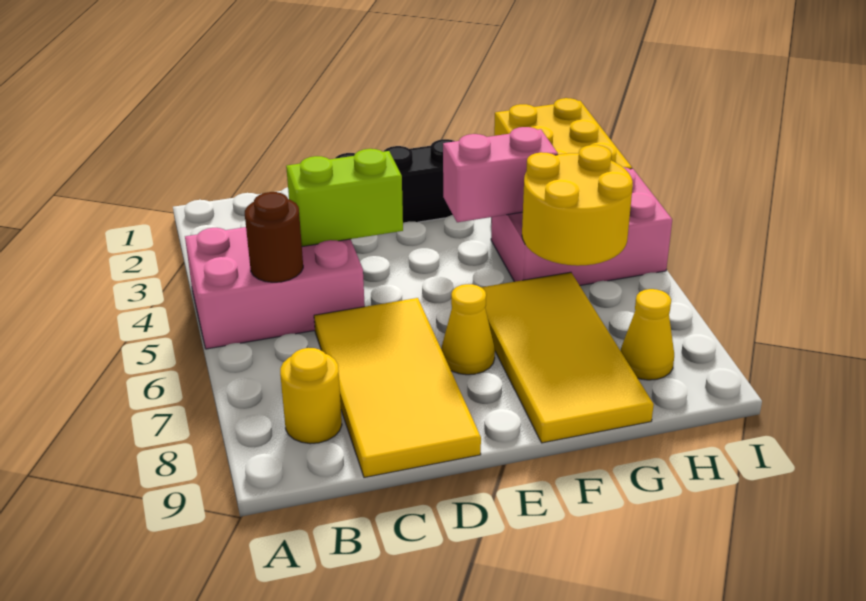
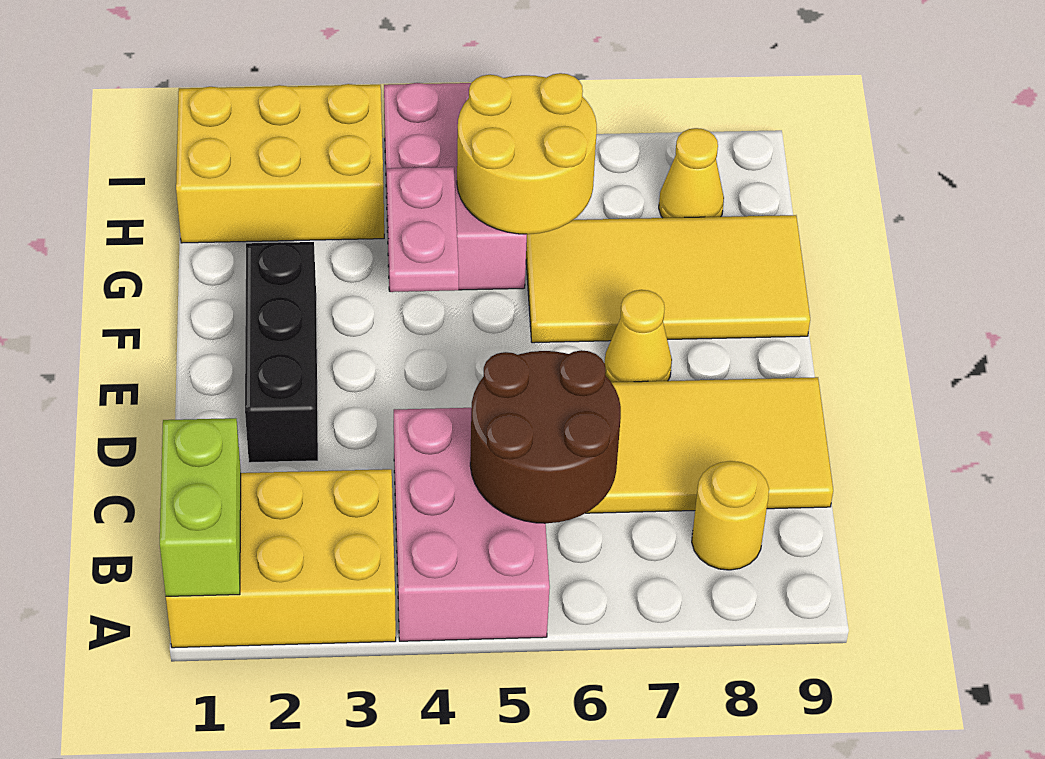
none -> yellow brick A1:B3 level 1
brown round brick B5 level 2 -> brown round brick B5:C6 level 2
lime brick C4:D4 level 2 -> lime brick A1:B1 level 2
pink brick F4:G4 level 2 -> pink plate F4:G4 level 2

